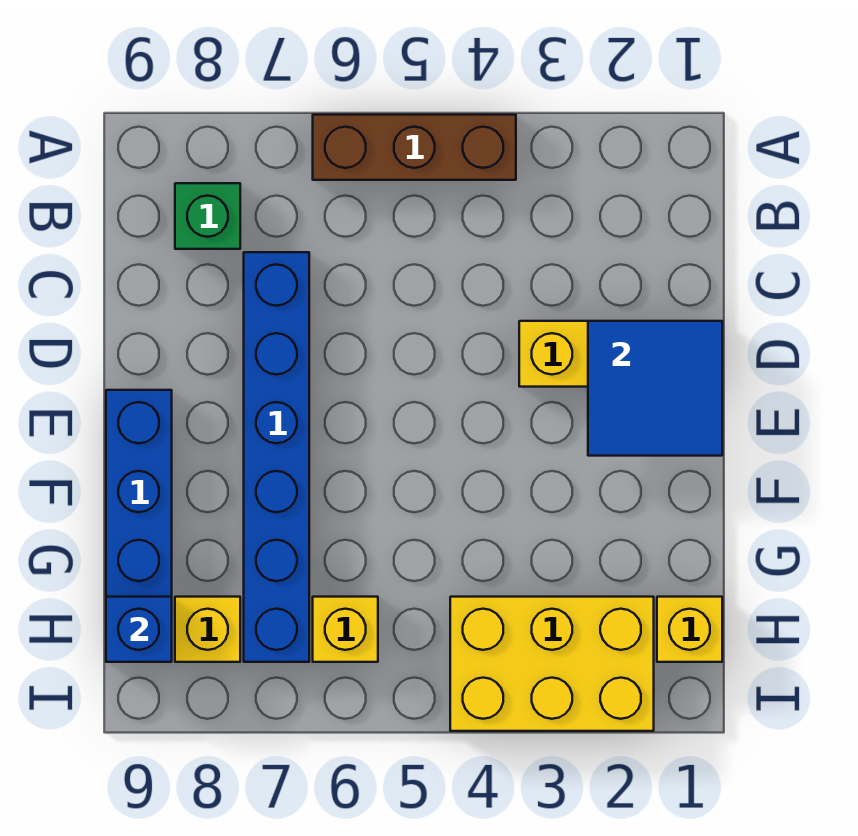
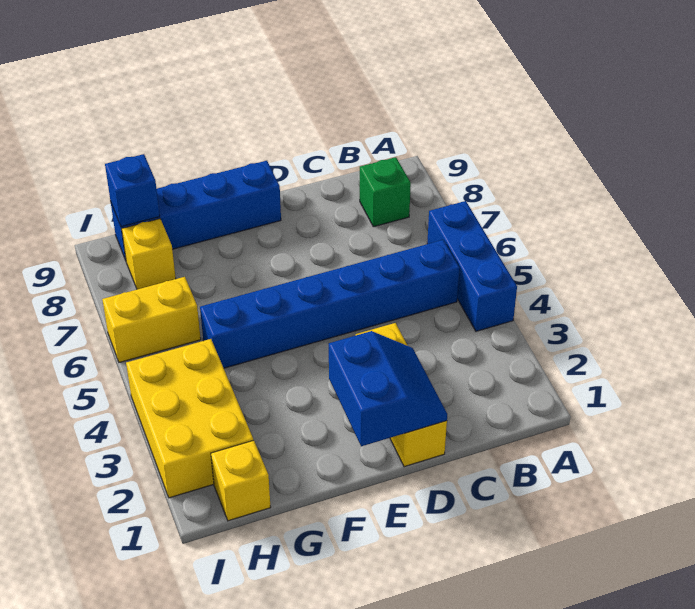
brown brick A4:A6 level 1 -> blue brick A4:A6 level 1
blue brick C7:H7 level 1 -> blue brick B5:G5 level 1
blue tile D1:E2 level 2 -> blue slope D1:E2 level 2 top E
yellow brick H6 level 1 -> yellow brick H6:I6 level 1

